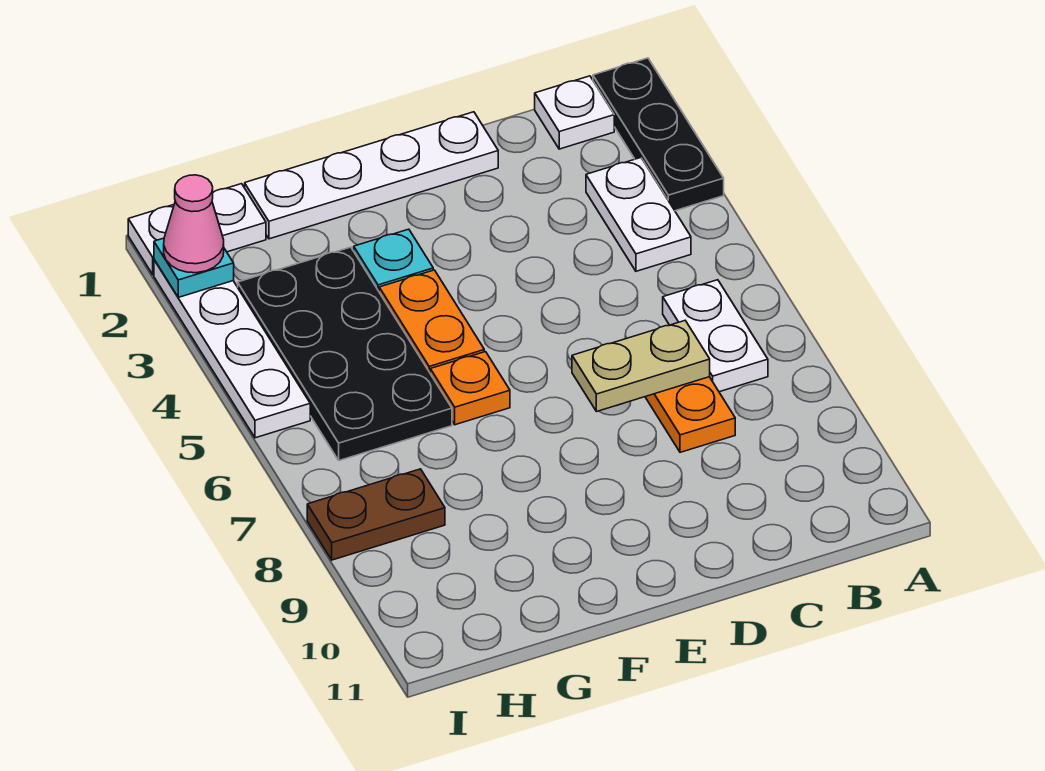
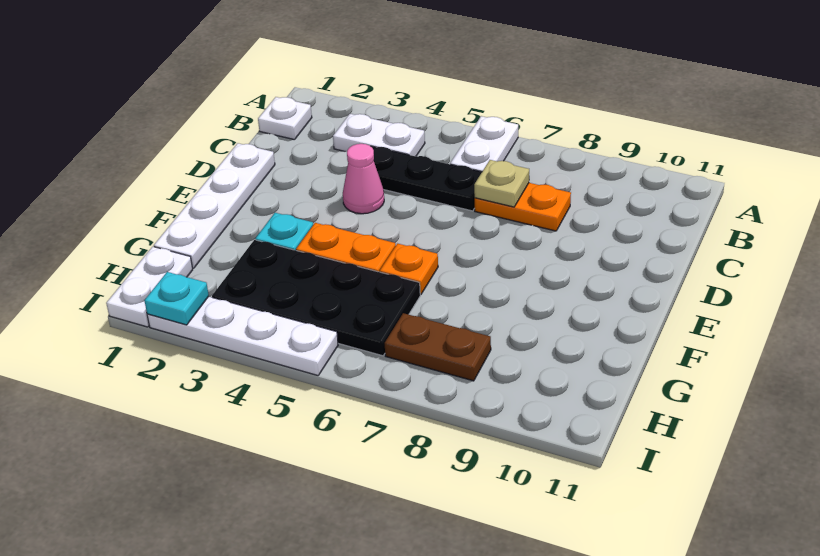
black plate A1:A3 level 1 -> black plate C4:C6 level 1
white plate B6:B7 level 1 -> white plate A6:B6 level 1
tan plate C7:D7 level 2 -> tan plate C7 level 2
brown plate H8:I8 level 1 -> brown plate H7:H8 level 1
pink cone I2 level 3 -> pink cone D4 level 1

